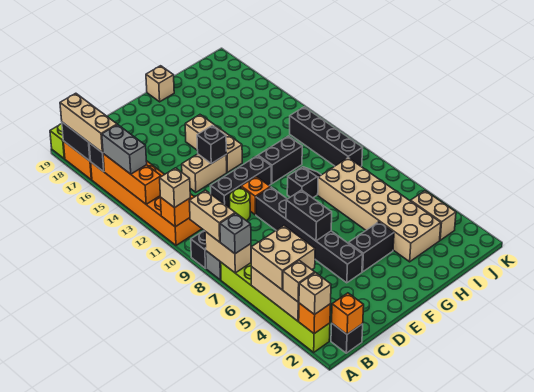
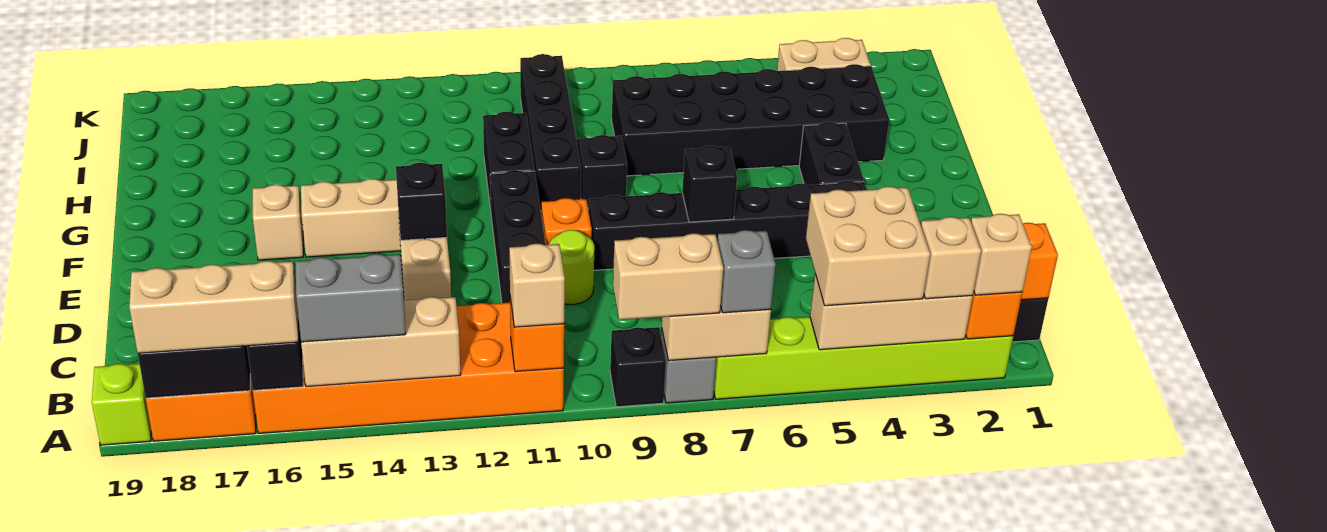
orange brick A13:A15 level 2 -> tan brick A13:A15 level 2
black brick E6:E7 level 2 -> black brick E7 level 2
tan brick G19 level 1 -> tan brick F16 level 1
tan brick H3:I8 level 1 -> black brick H3:I8 level 1
black brick J9:J12 level 1 -> black brick G10:J10 level 1

